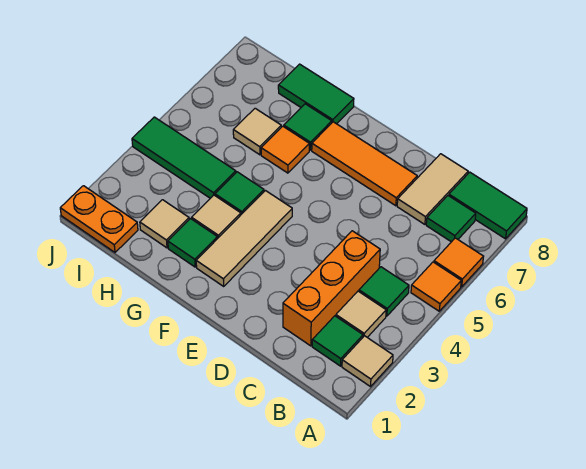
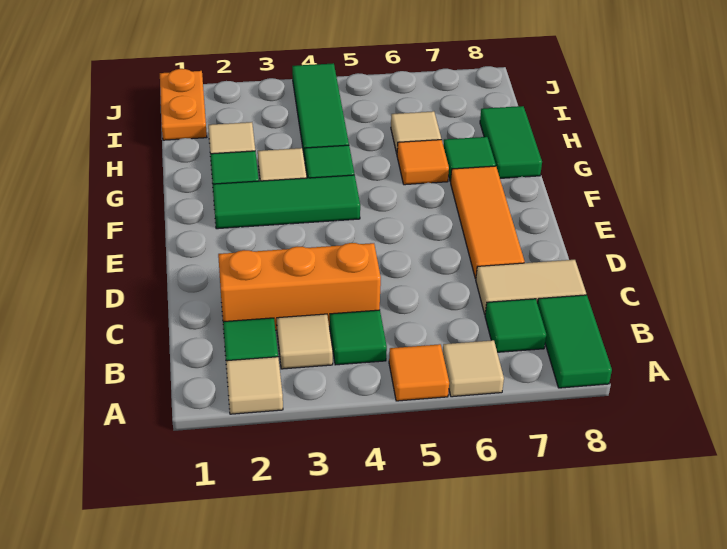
orange tile A6 level 1 -> tan tile A6 level 1
tan tile F2:F4 level 1 -> green tile F2:F4 level 1

